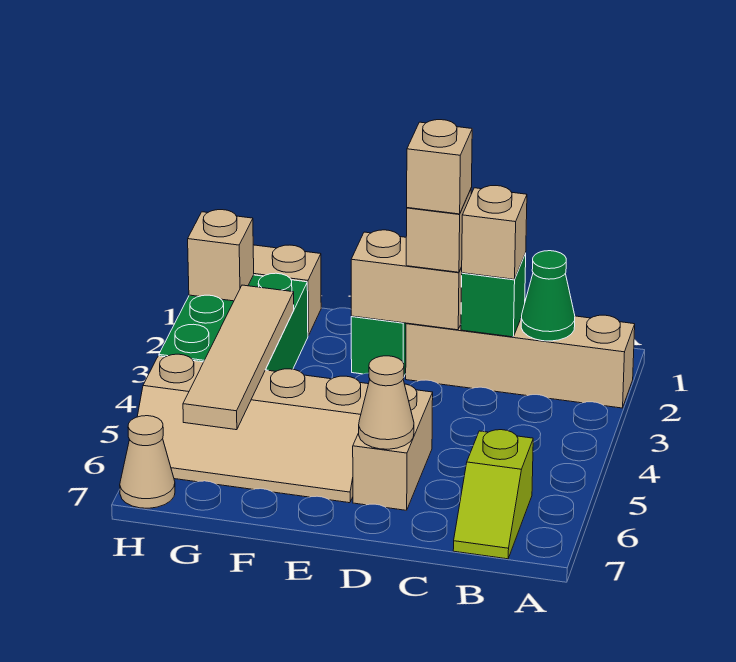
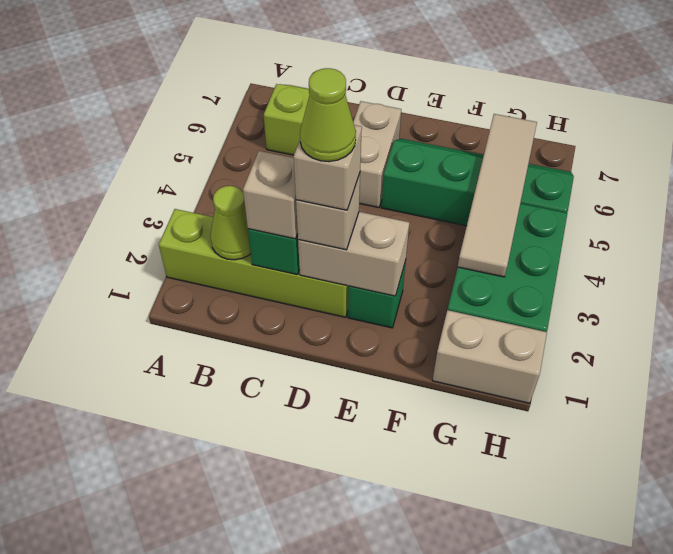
tan brick A2:D2 level 1 -> lime brick A2:D2 level 1
green cone B2 level 2 -> lime cone B2 level 2
none -> lime cone D2 level 5
tan cone D6 level 2 -> none
tan slope E5:H6 level 1 top 5 -> green slope E5:H6 level 1 top 5
tan brick H2 level 2 -> none
tan cone H7 level 1 -> none

